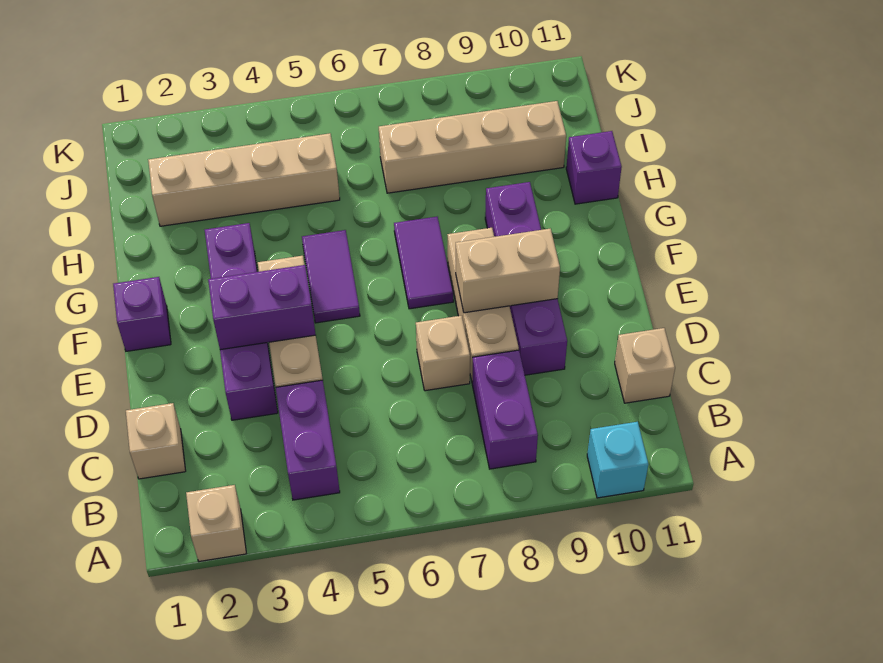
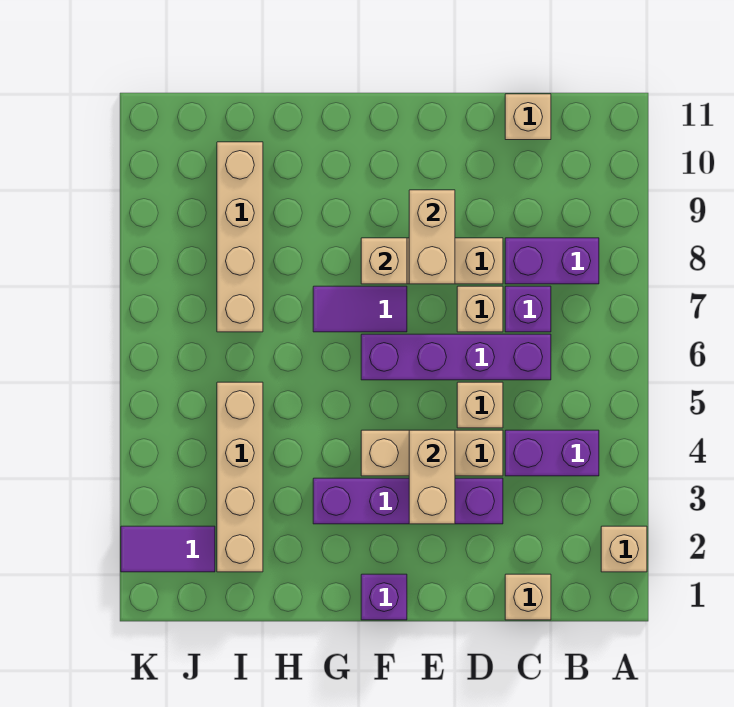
cyan brick A10 level 1 -> none
none -> tan brick D5 level 1
purple brick D9:G9 level 1 -> purple brick C6:F6 level 1
purple brick E3:E4 level 2 -> tan brick E3:E4 level 2
purple tile F5:G5 level 1 -> purple tile J2:K2 level 1
none -> tan brick F8 level 2
purple brick H11 level 1 -> purple brick C7 level 1

